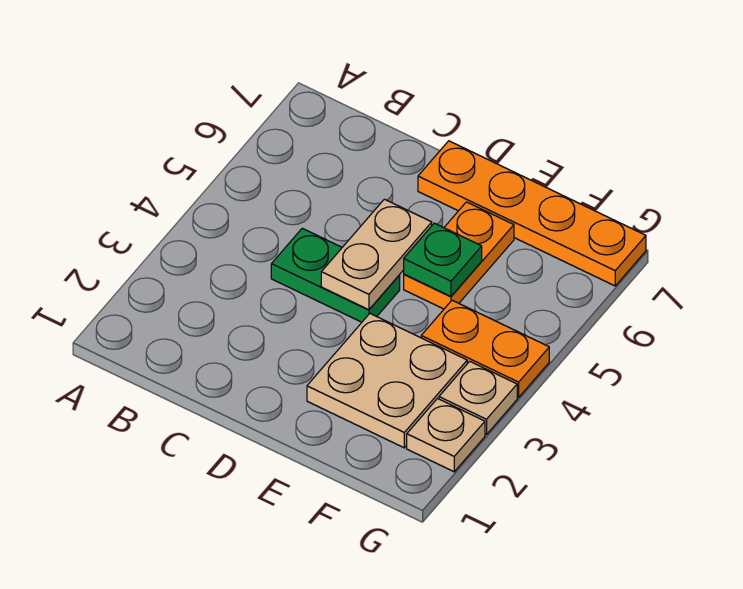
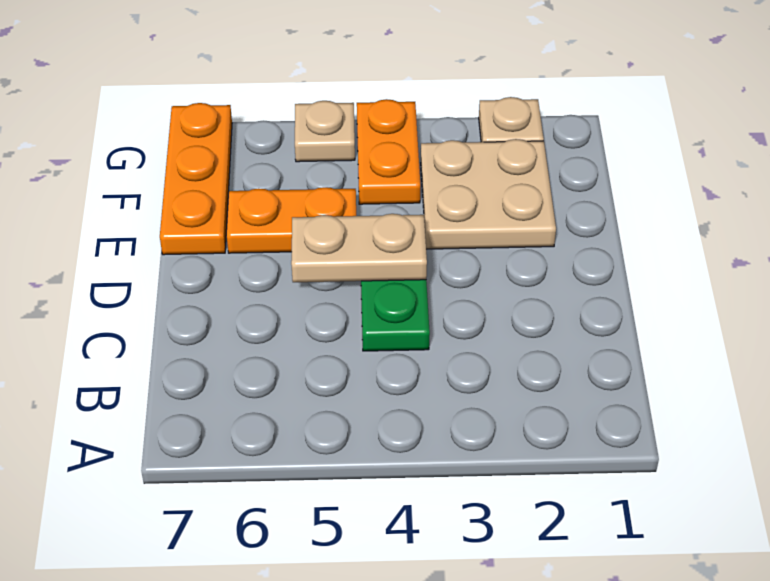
orange plate D7:G7 level 1 -> orange plate E7:G7 level 1
green plate E5 level 2 -> none
tan plate G3 level 1 -> tan plate G5 level 1

